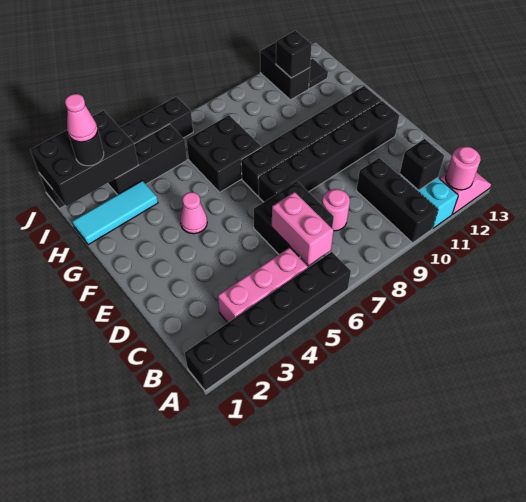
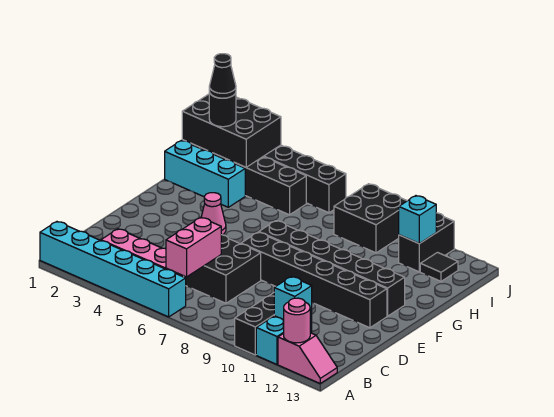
black brick A1:A6 level 1 -> cyan brick A1:A6 level 1
black brick B11 level 2 -> cyan brick B11 level 2
pink round brick C8 level 1 -> none
black brick G6:H7 level 1 -> black brick I8:J9 level 1
cyan tile H1:H3 level 1 -> cyan brick H1:H3 level 1
pink cone I2 level 4 -> black cone I2 level 4
black brick I11 level 2 -> cyan brick I11 level 2

